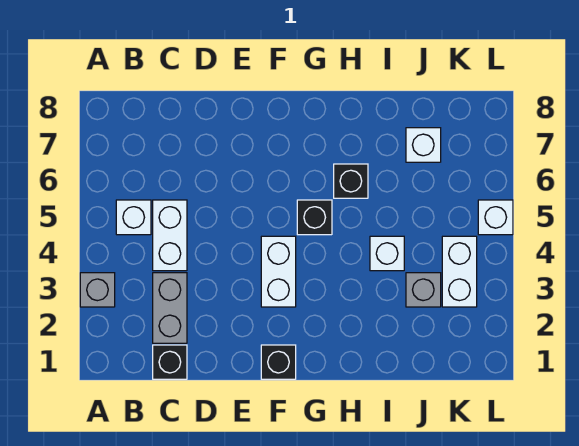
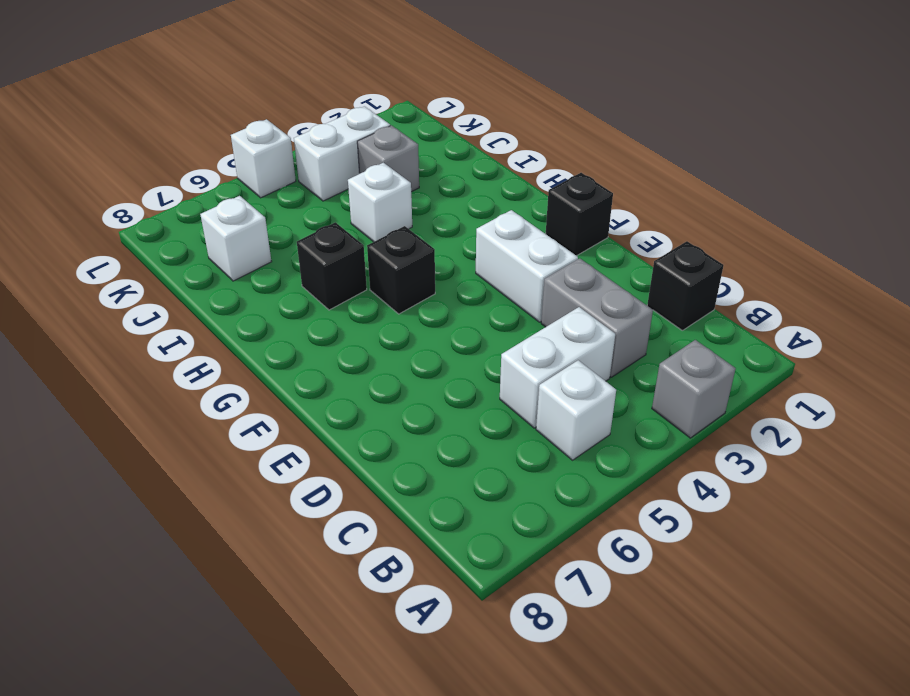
grey brick C2:C3 level 1 -> grey brick C3:D3 level 1
white brick F3:F4 level 1 -> white brick E3:F3 level 1

